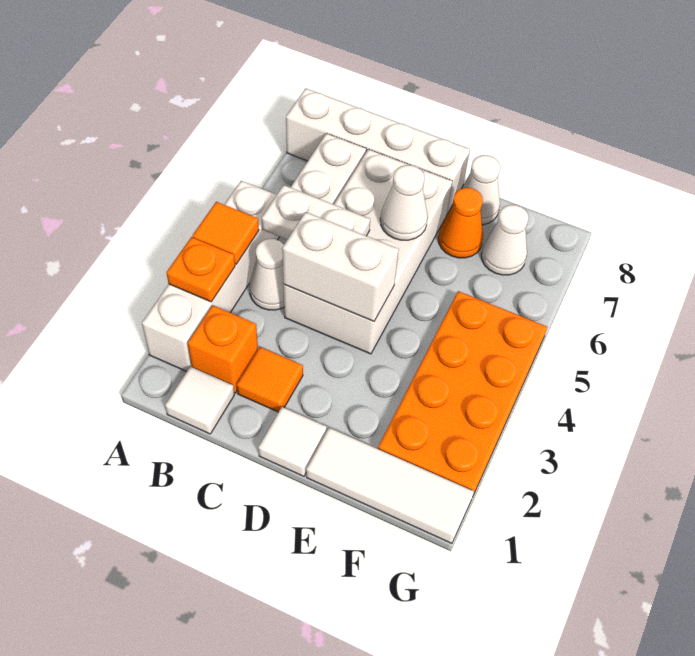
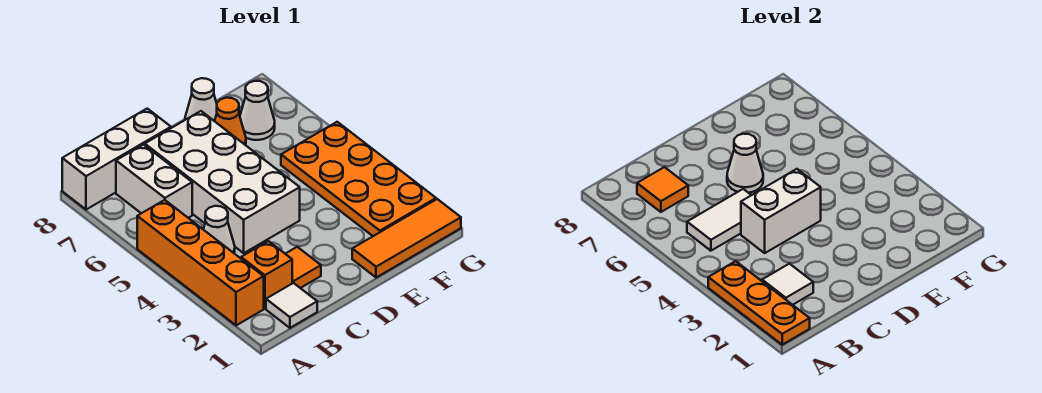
white brick A2:A5 level 1 -> orange brick A2:A5 level 1
orange plate A3 level 2 -> orange plate A1:A3 level 2
orange tile A4 level 2 -> orange tile B7 level 2
white brick A8:D8 level 1 -> white brick A8:C8 level 1
white plate B5:C5 level 2 -> white tile B5:C5 level 2
white tile D1 level 1 -> white tile B2 level 2
white tile E1:G1 level 1 -> orange tile E1:G1 level 1

